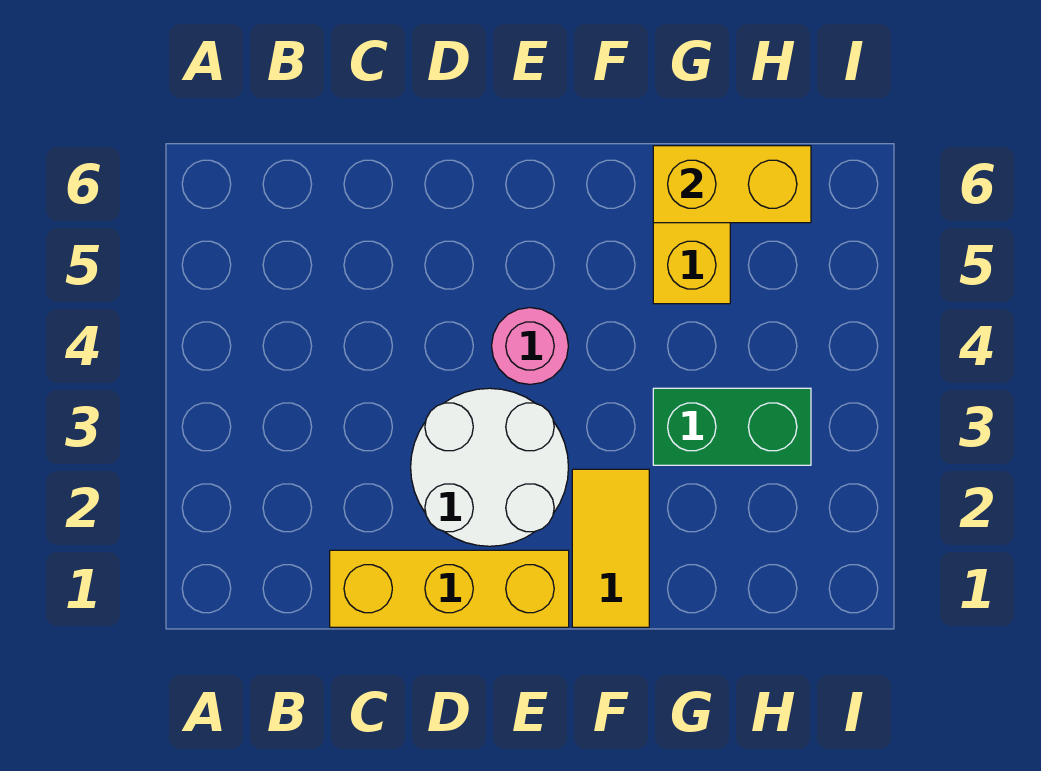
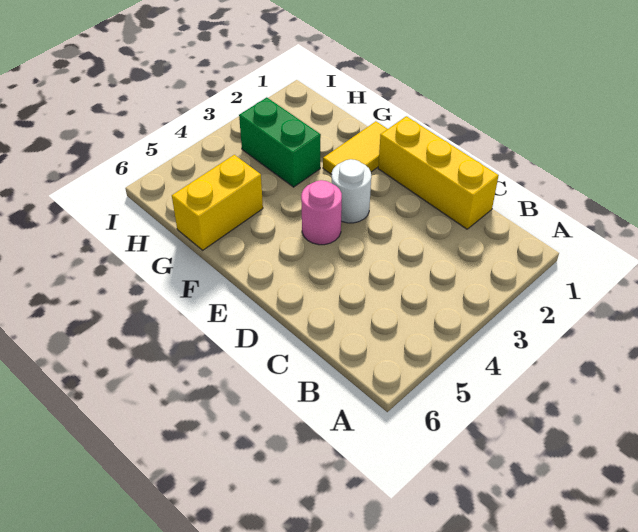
white round brick D2:E3 level 1 -> white round brick E3 level 1
yellow brick G6:H6 level 2 -> none

